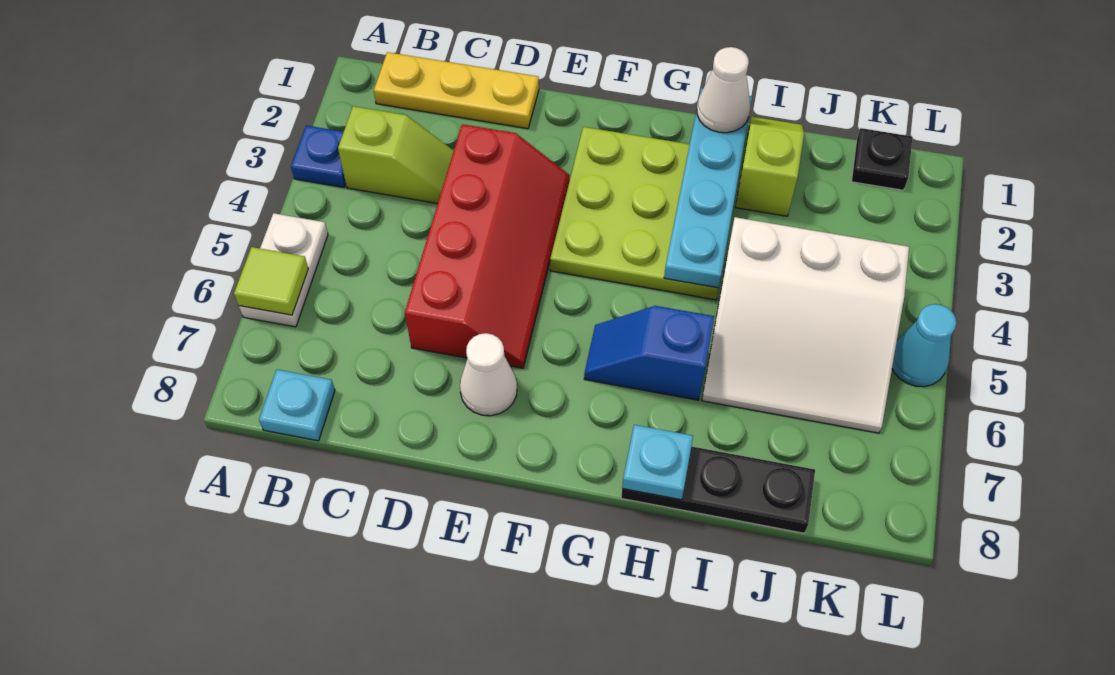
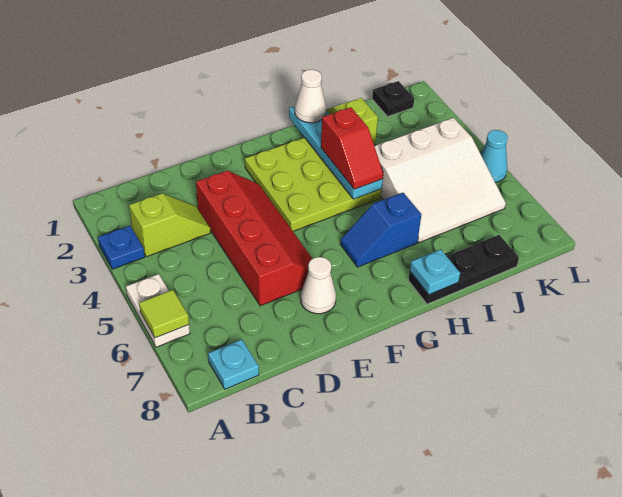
yellow plate B1:D1 level 1 -> none
none -> red slope H3:H4 level 3 top 3

